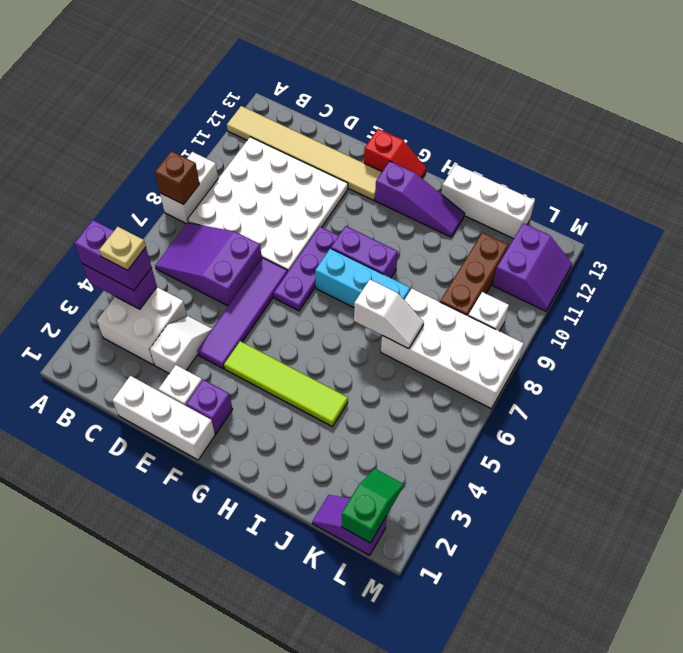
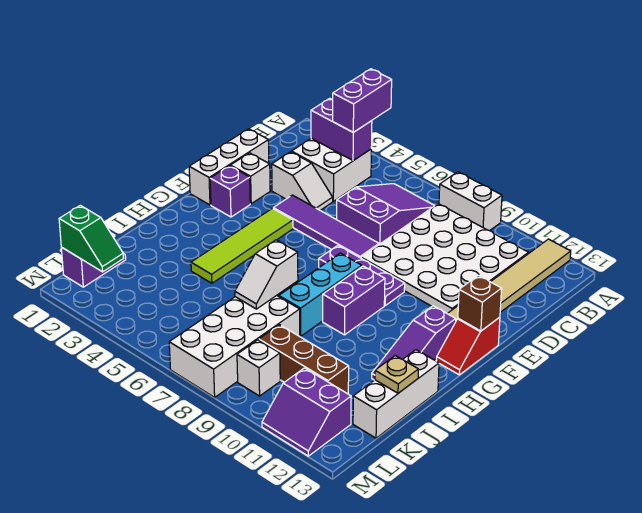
purple brick A4:B4 level 2 -> purple brick B3:B4 level 2
brown brick A8 level 2 -> brown brick F13 level 2
tan plate B4 level 4 -> tan plate J13 level 2

